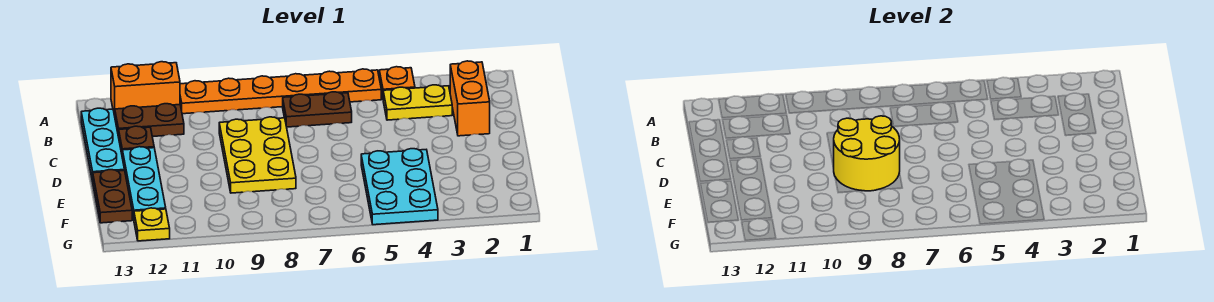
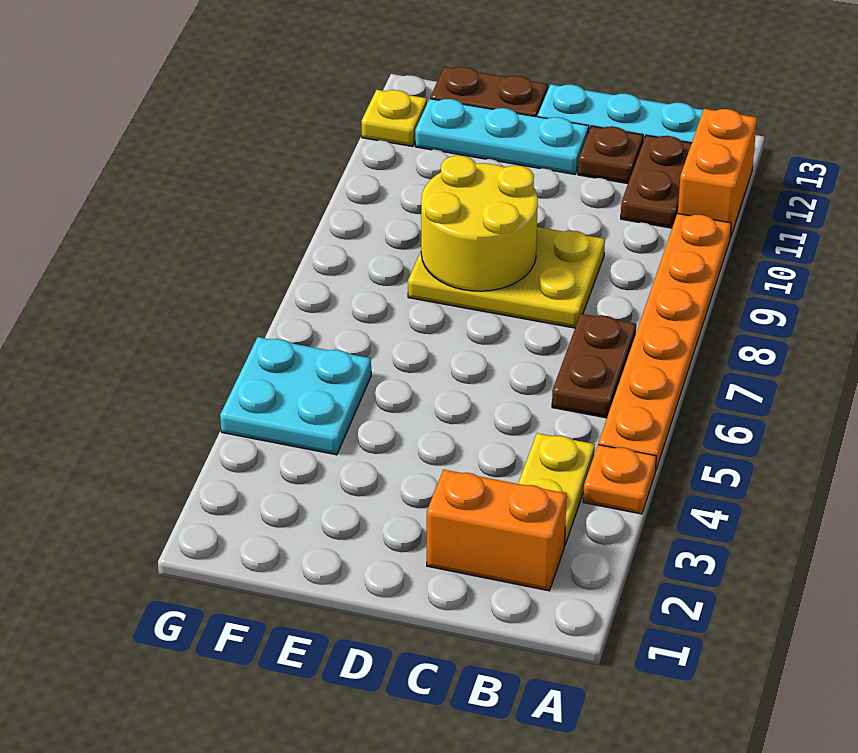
cyan plate E4:G5 level 1 -> cyan plate F4:G5 level 1

